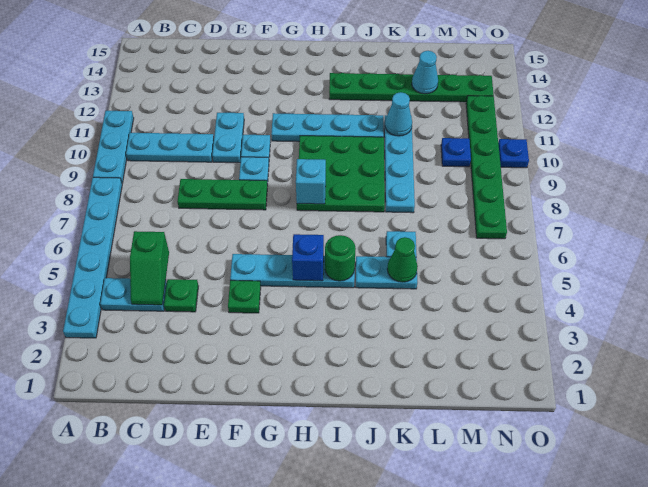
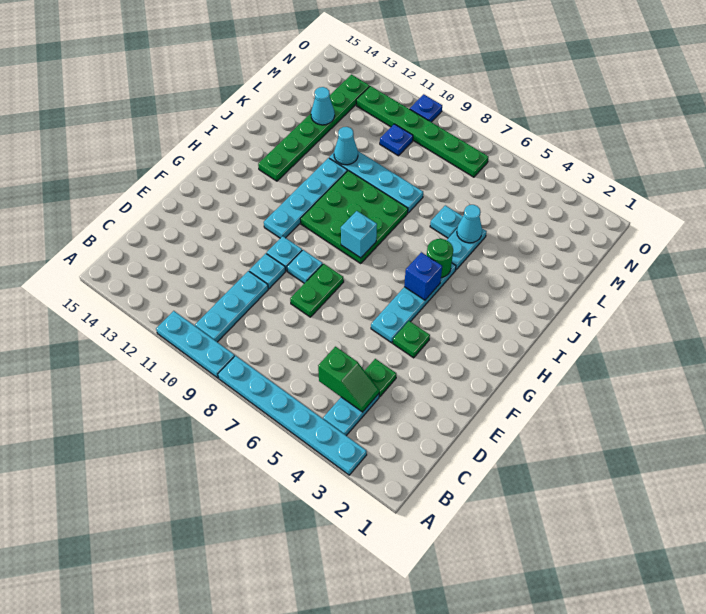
green plate D8:F8 level 1 -> green plate E8:F8 level 1
cyan plate E10:E11 level 1 -> cyan plate E10 level 1
green cone K5 level 2 -> cyan cone K5 level 2

